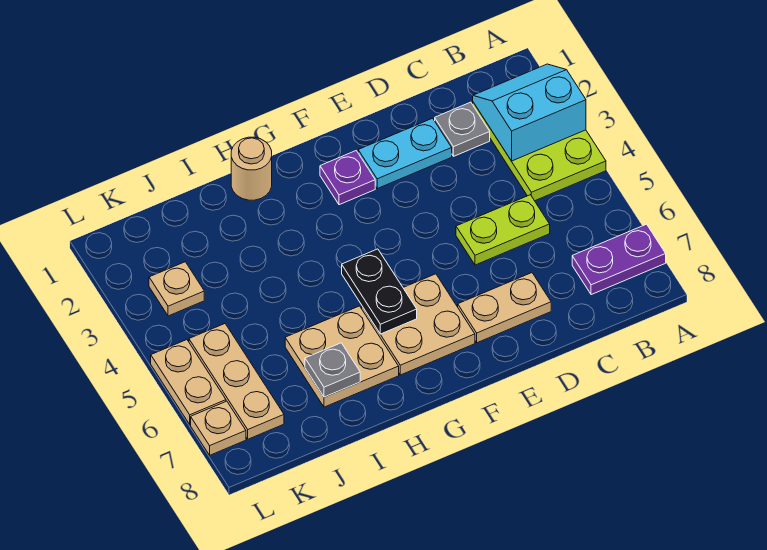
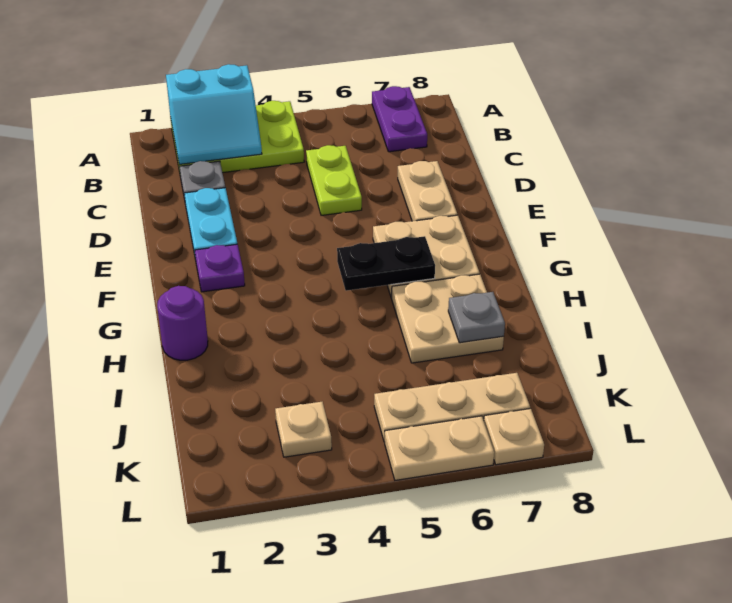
cyan slope A2:B3 level 2 top 3 -> cyan slope A2:B3 level 2 top A
tan round brick H1 level 1 -> purple round brick H1 level 1

